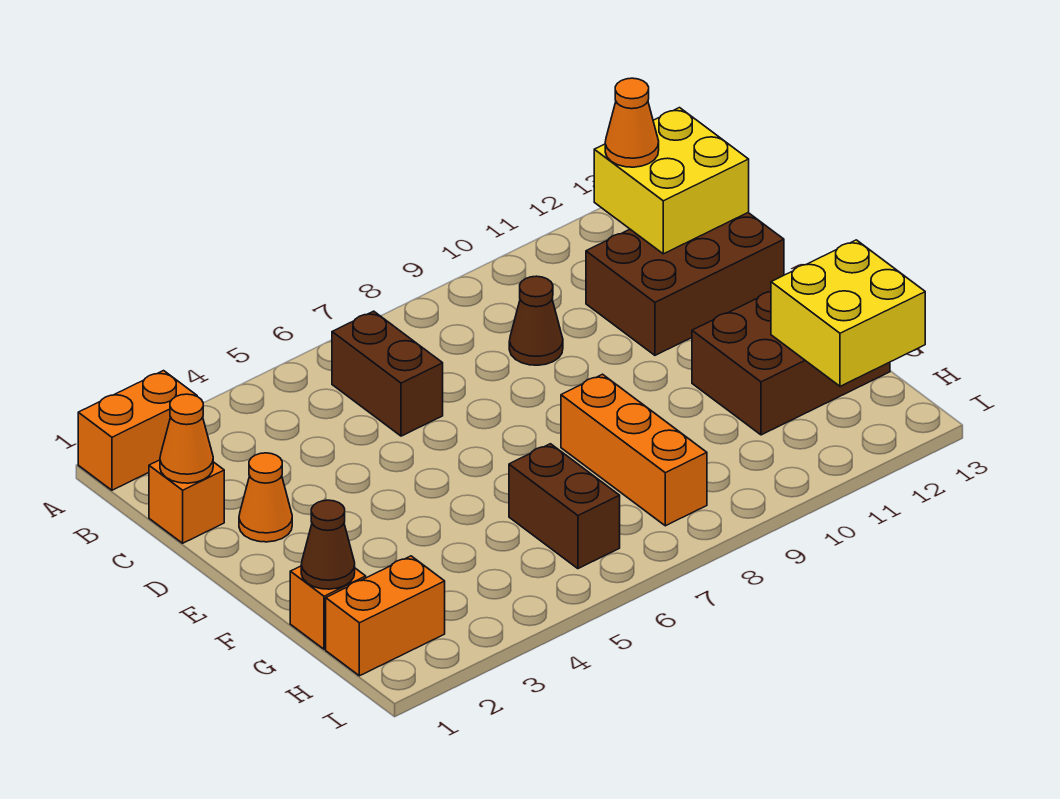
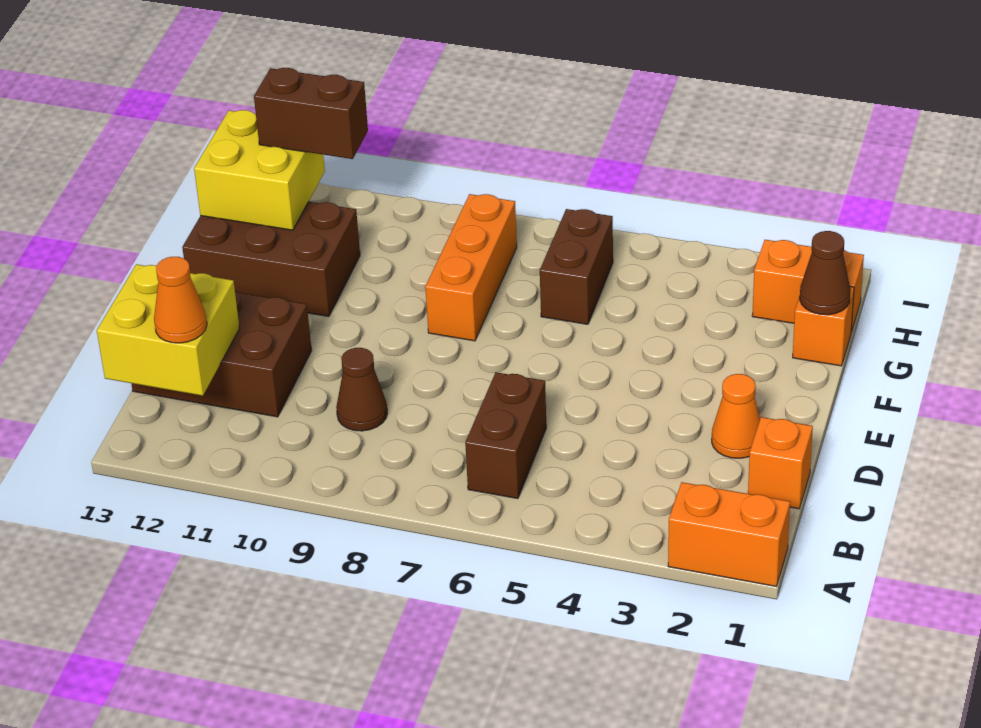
orange cone C1 level 2 -> none
none -> brown brick H11:H12 level 3

